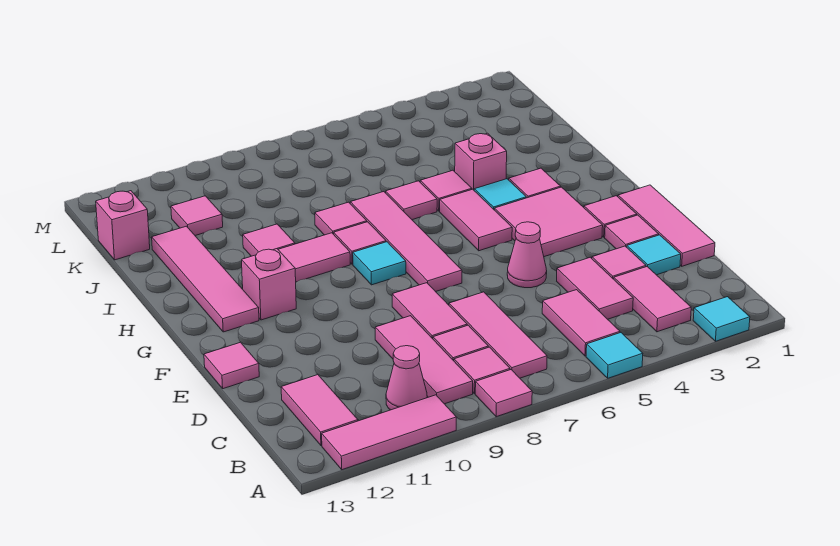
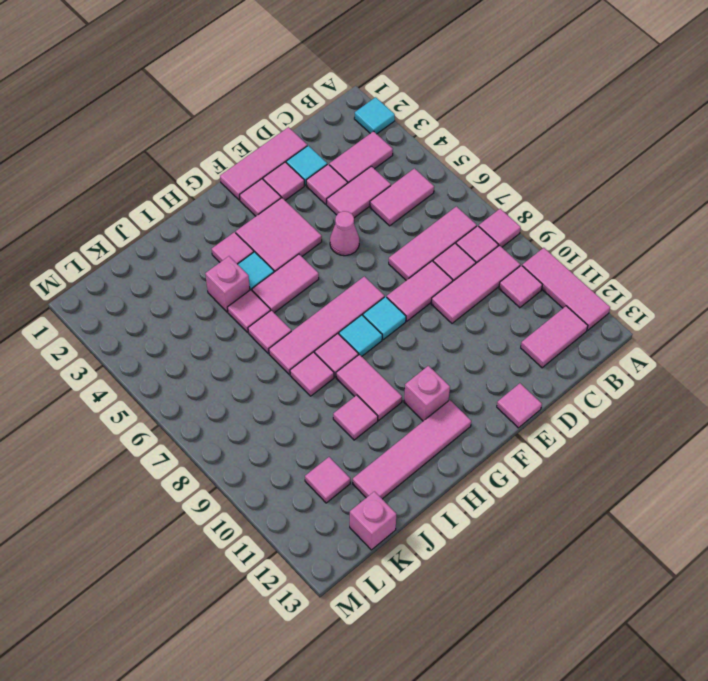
cyan tile A5 level 1 -> cyan tile F8 level 1
pink cone B10 level 1 -> pink tile B10 level 1

